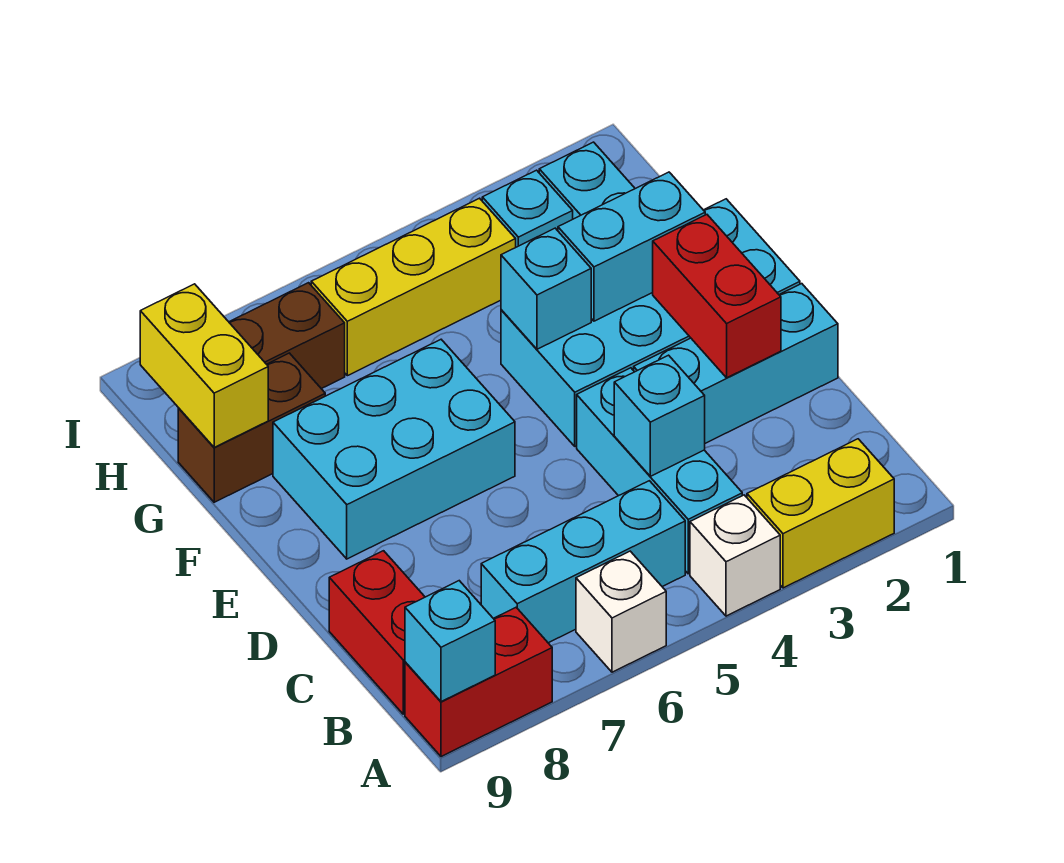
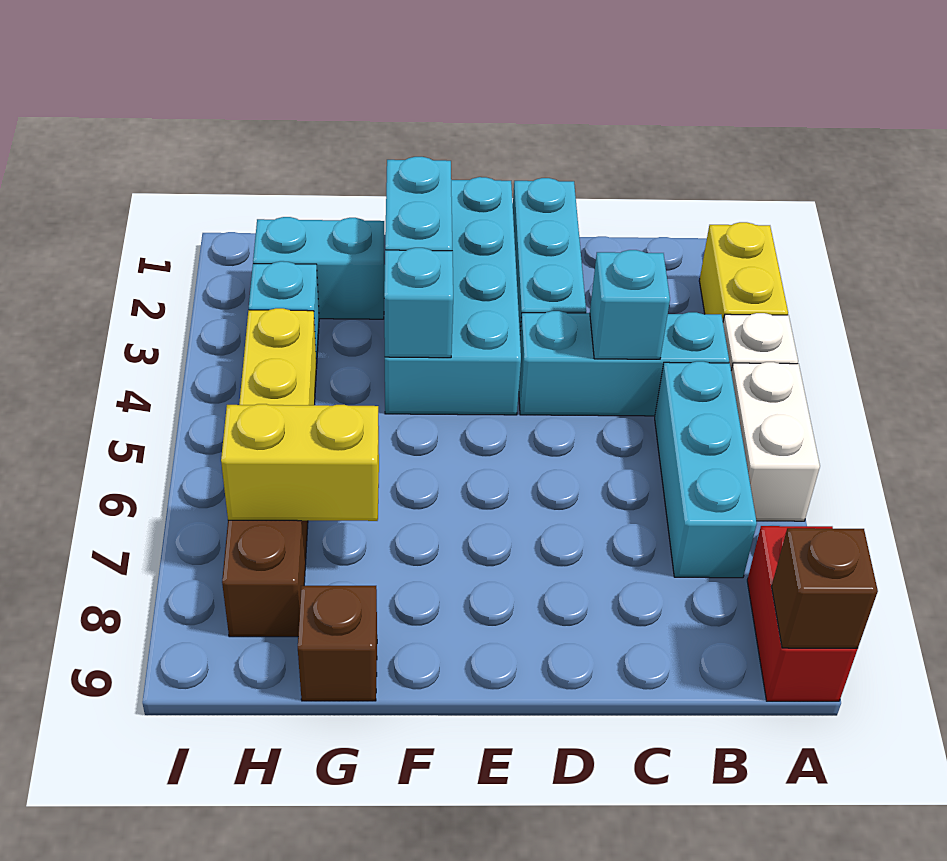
white brick A6 level 1 -> white brick A5:A6 level 1
cyan brick A9 level 2 -> brown brick A9 level 2
red brick B9:C9 level 1 -> none
red brick D2:E2 level 2 -> none
cyan brick E6:F8 level 1 -> none
brown brick G8:G9 level 1 -> brown brick G9 level 1
yellow brick G9:H9 level 2 -> yellow brick G7:H7 level 2

